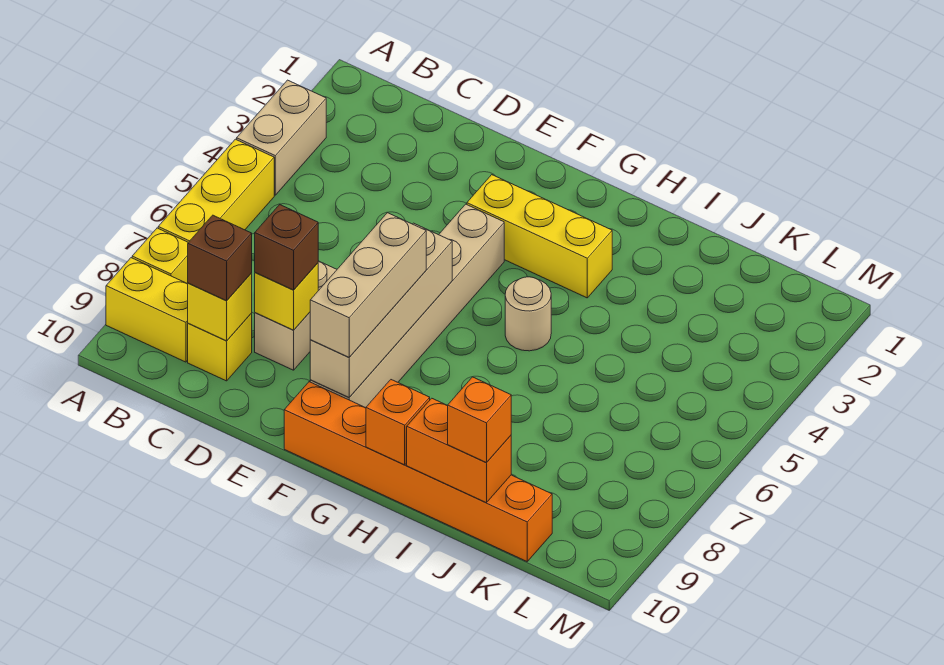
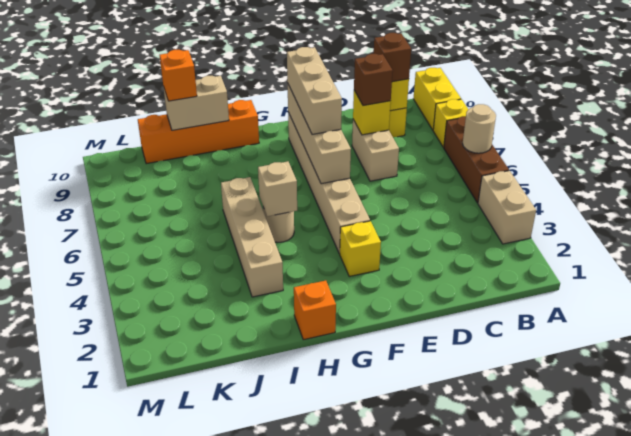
yellow brick A5:A7 level 1 -> brown brick A5:A7 level 1
none -> tan round brick A6 level 2
yellow brick A9:B9 level 1 -> yellow brick A9:A10 level 1
yellow brick F3:H3 level 1 -> yellow brick F3 level 1
orange brick F10:K10 level 1 -> orange brick H10:K10 level 1
none -> tan brick H5 level 2
orange brick H10 level 2 -> orange brick H1 level 1
none -> tan brick I3:I6 level 1
orange brick I10:J10 level 2 -> tan brick I10:J10 level 2

